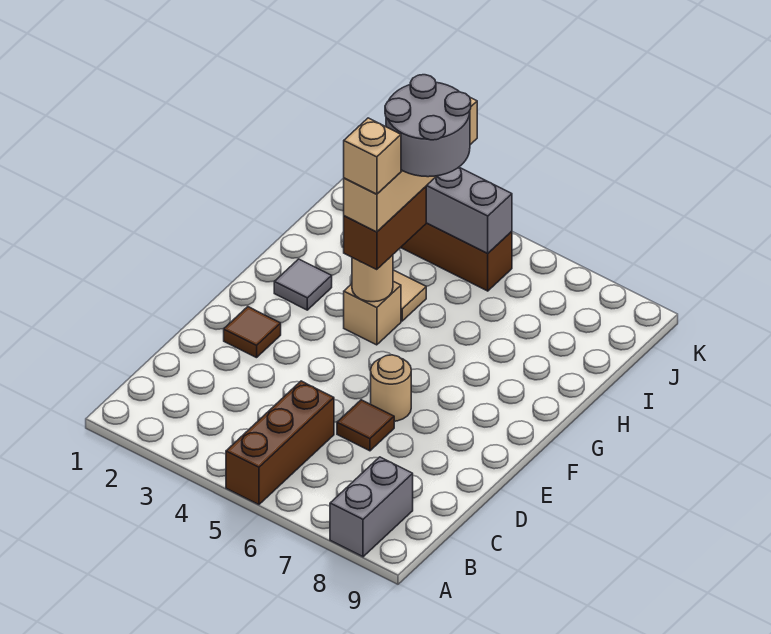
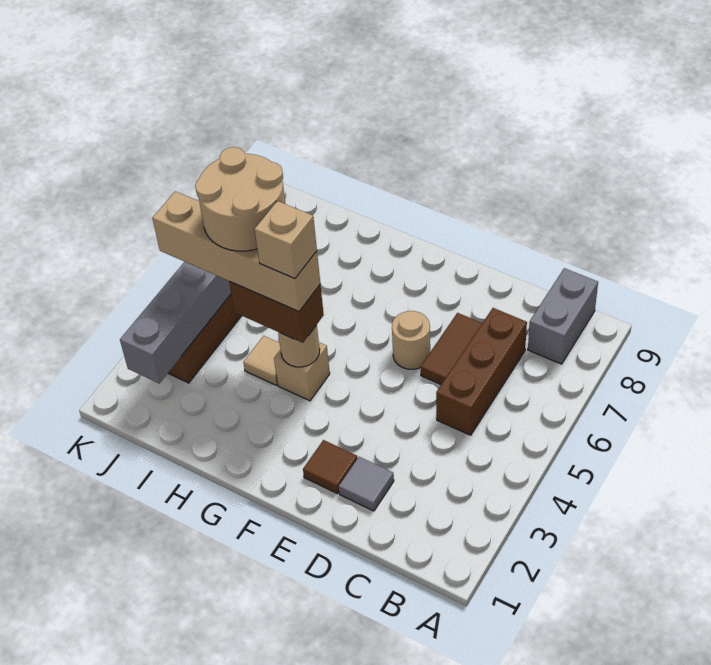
brown brick A5:C5 level 1 -> brown brick C5:C7 level 1
grey brick A8:B8 level 1 -> grey brick B8:B9 level 1
brown tile D6 level 1 -> brown tile D6:D7 level 1
grey tile G2 level 1 -> grey tile D2 level 1
grey round brick H4:I5 level 5 -> tan round brick H4:I5 level 5

